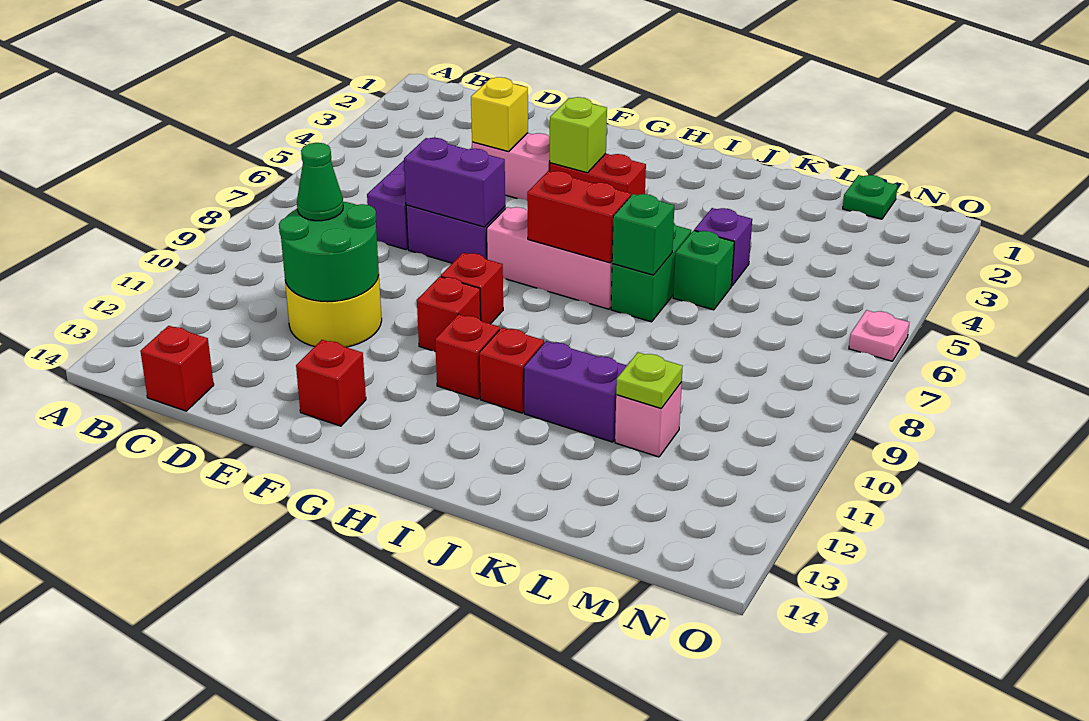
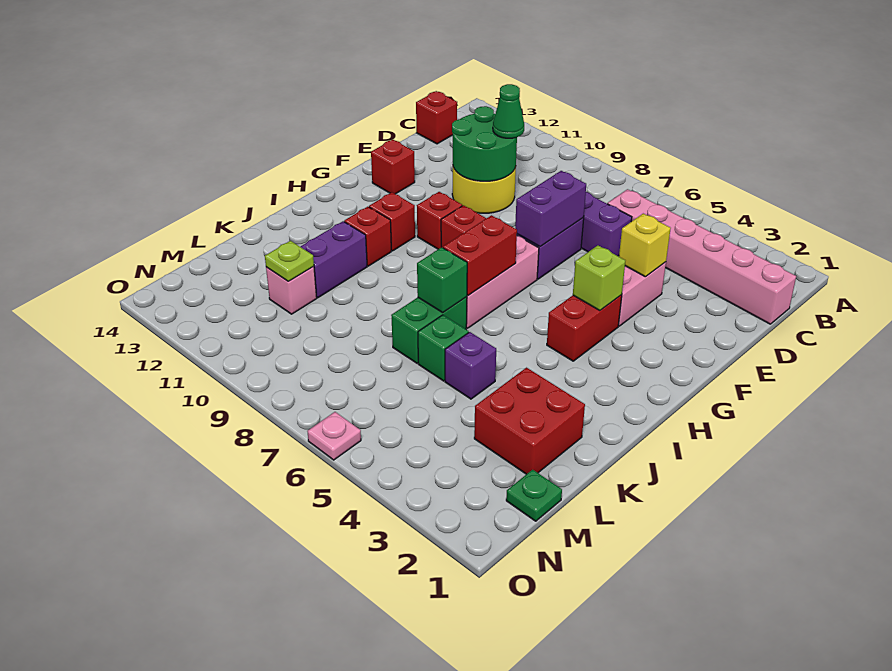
none -> pink brick C1:C6 level 1
green brick J6:J7 level 1 -> green brick J7:K7 level 1
none -> red brick K2:L3 level 1

